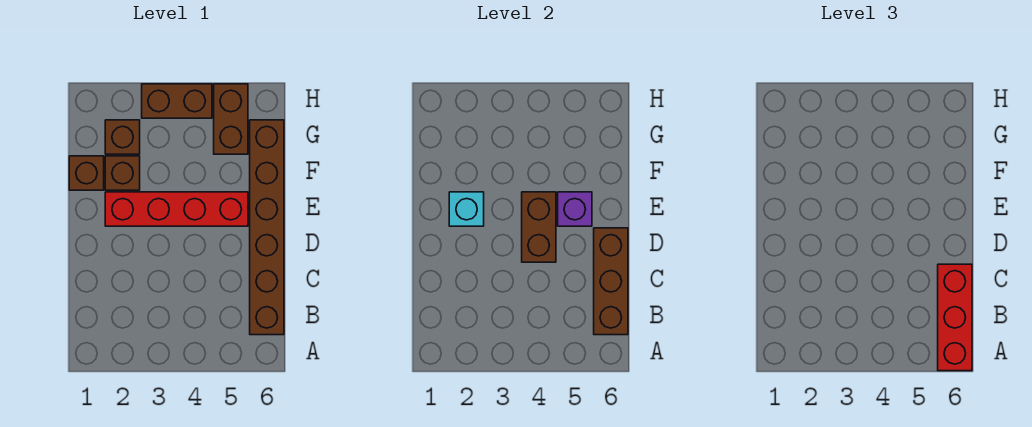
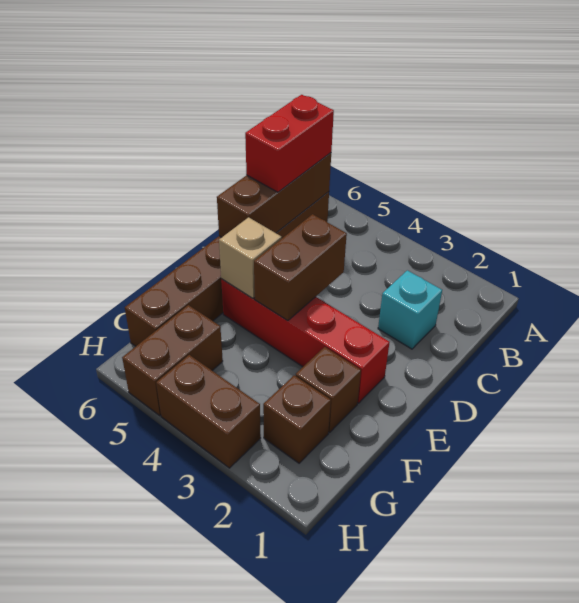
red brick A6:C6 level 3 -> red brick B6:C6 level 3
cyan brick E2 level 2 -> cyan brick C2 level 1
purple brick E5 level 2 -> tan brick E5 level 2
brown brick F1 level 1 -> none

